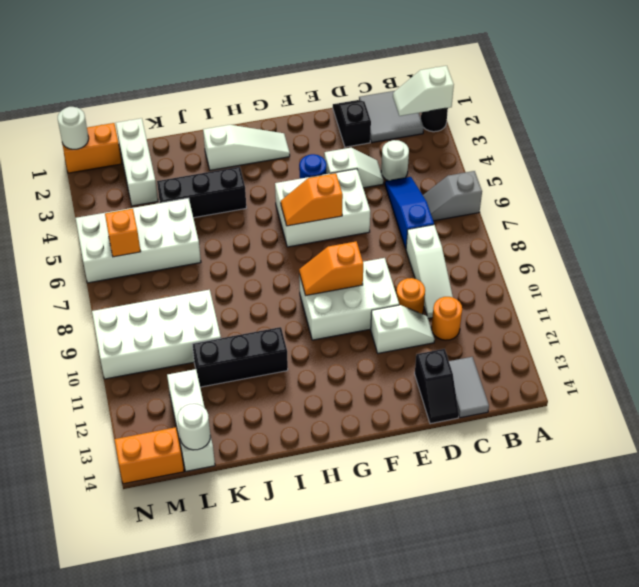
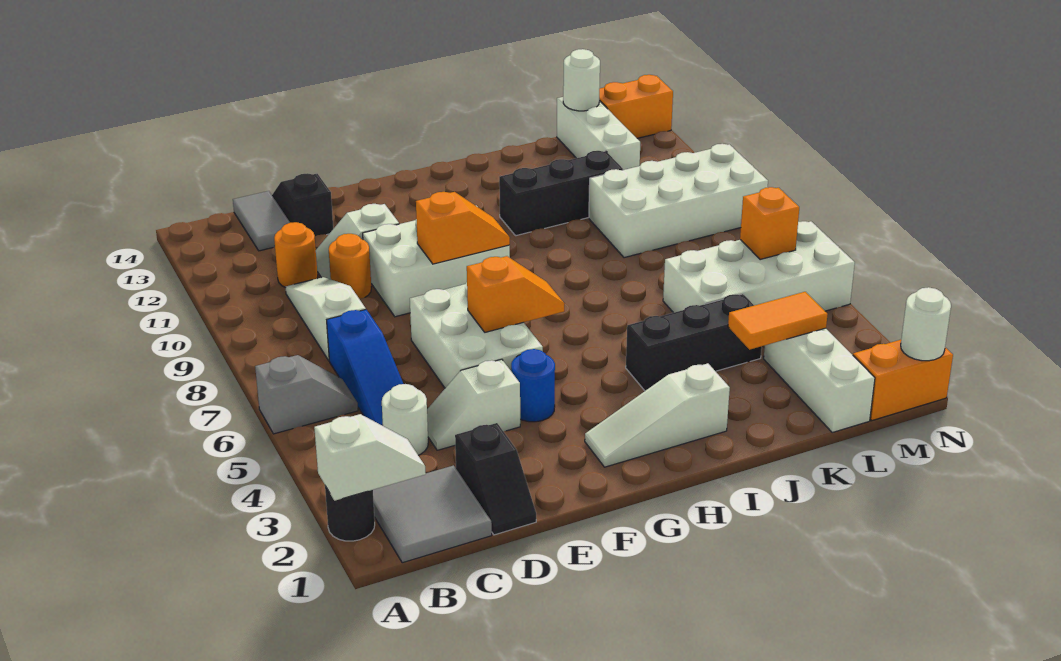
white brick E5:G6 level 1 -> white brick E5:F7 level 1
none -> orange tile K3:L3 level 2

